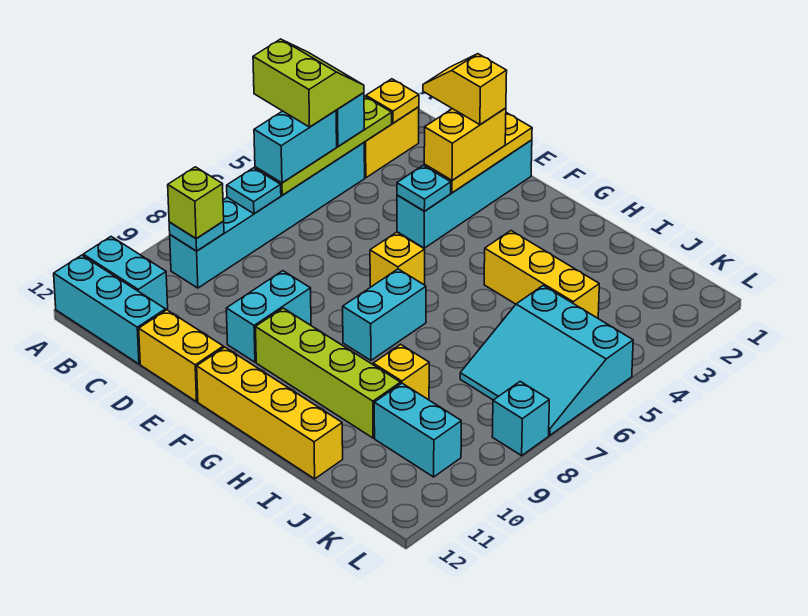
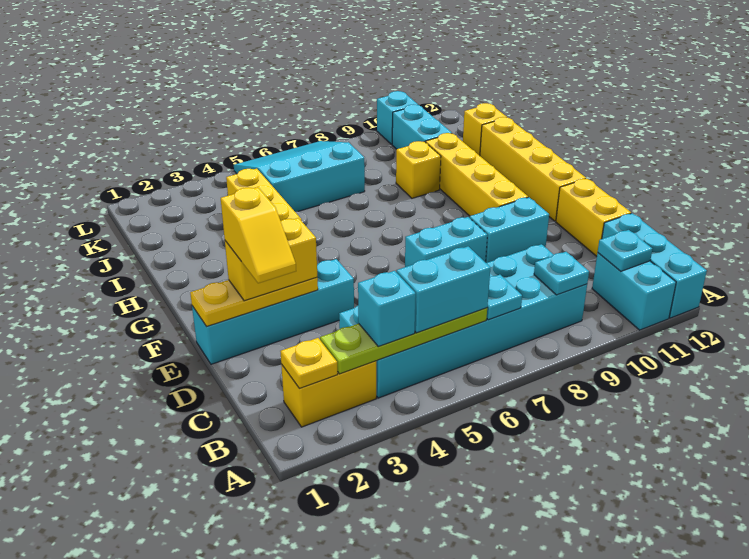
lime slope A4:B5 level 4 top 5 -> none
cyan brick B4:B9 level 1 -> cyan brick B4:C9 level 1
lime brick B9 level 3 -> none
cyan plate E4 level 2 -> cyan plate B11 level 2
yellow brick F6 level 1 -> yellow brick J12 level 1
lime brick F10:I10 level 1 -> yellow brick F10:I10 level 1
cyan brick G7:G8 level 1 -> cyan brick E7:E8 level 1
cyan slope J5:L7 level 1 top 5 -> cyan slope J5:L7 level 1 top J
cyan brick L8 level 1 -> cyan brick L10 level 1

